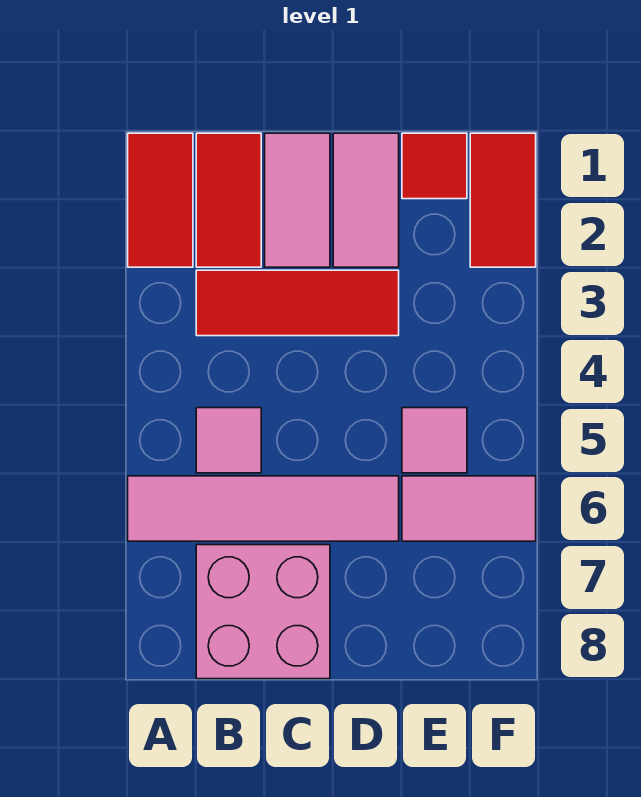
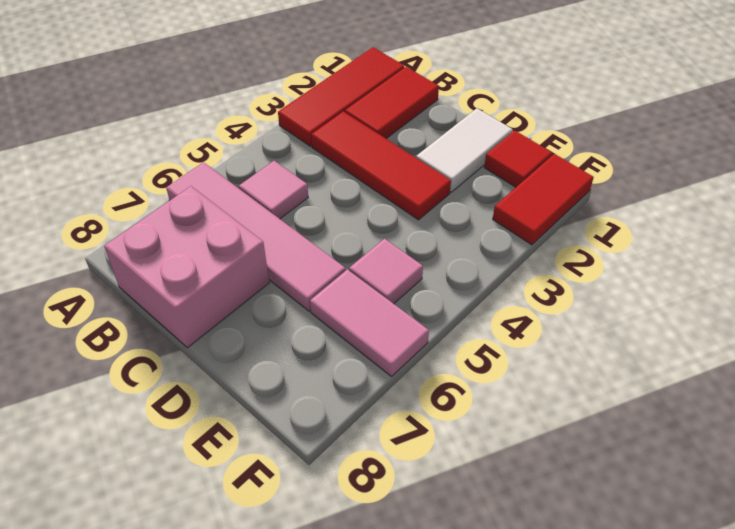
red tile A1:A2 level 1 -> red tile A1:A3 level 1
pink tile C1:C2 level 1 -> none
pink tile D1:D2 level 1 -> white tile D1:D2 level 1

